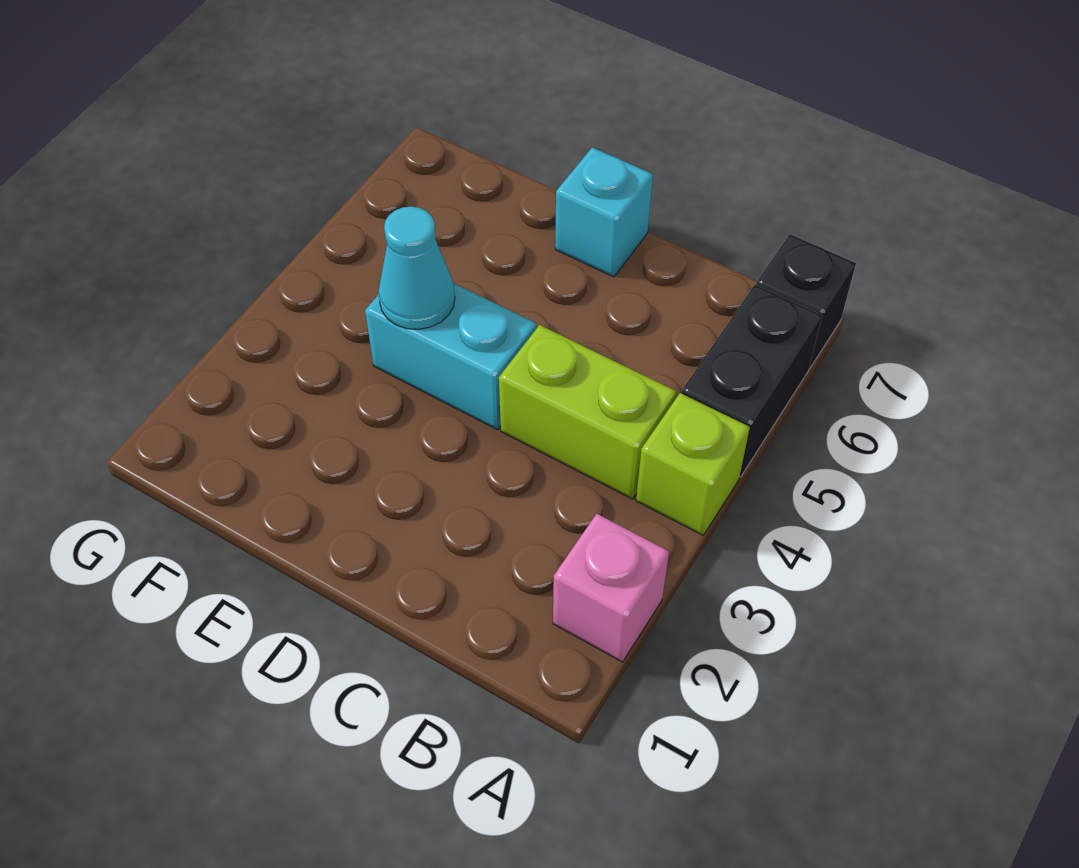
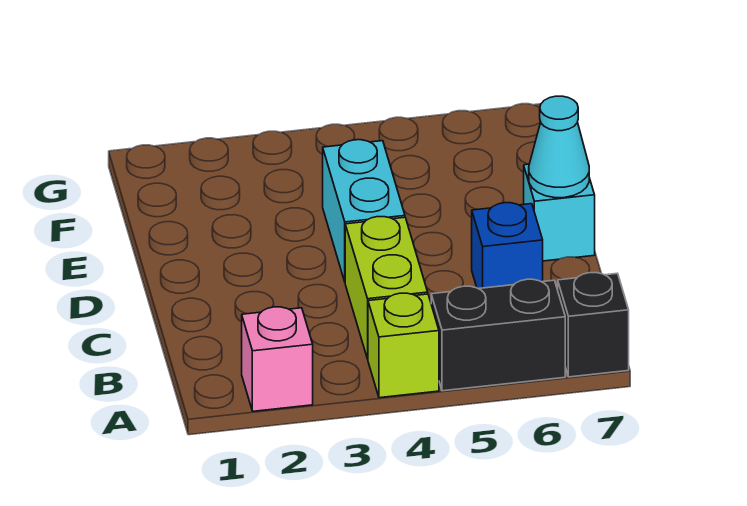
none -> blue brick C6 level 1
cyan cone E4 level 2 -> cyan cone D7 level 2

